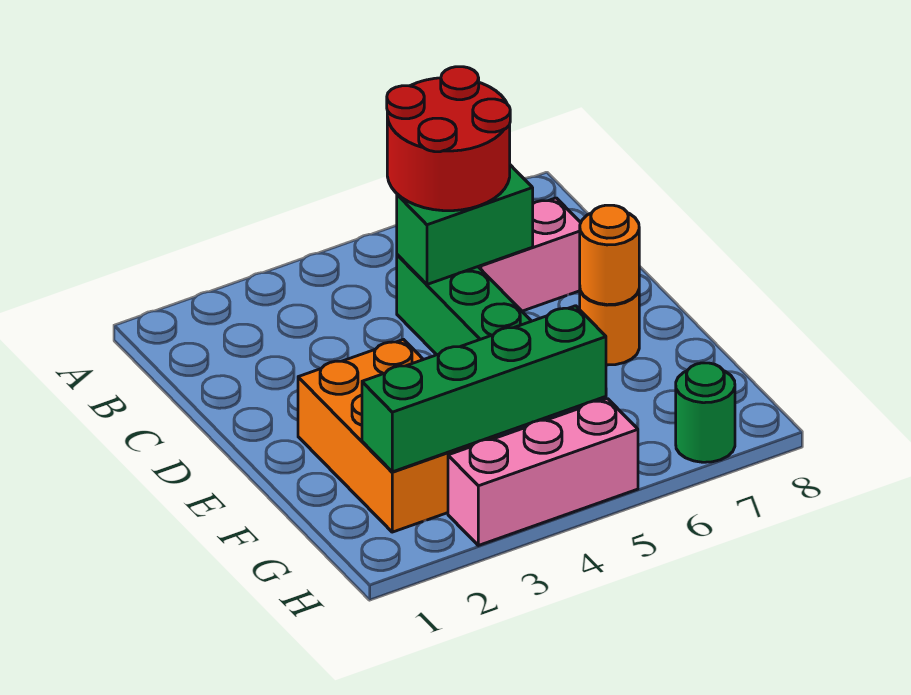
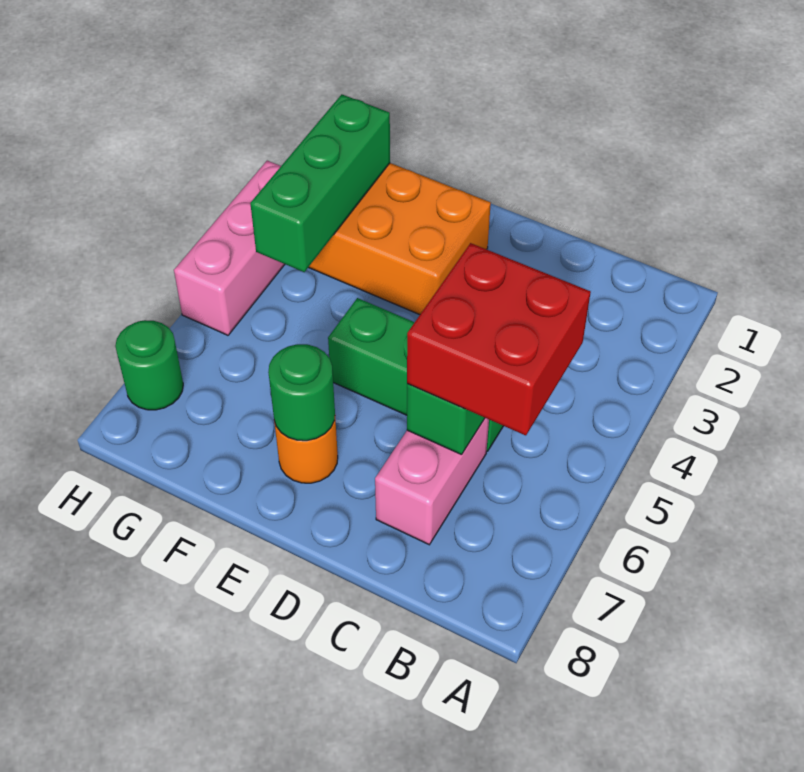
red round brick B5:C6 level 3 -> red brick B5:C6 level 3
orange round brick E7 level 2 -> green round brick E7 level 2
green brick G2:G5 level 2 -> green brick G2:G4 level 2

